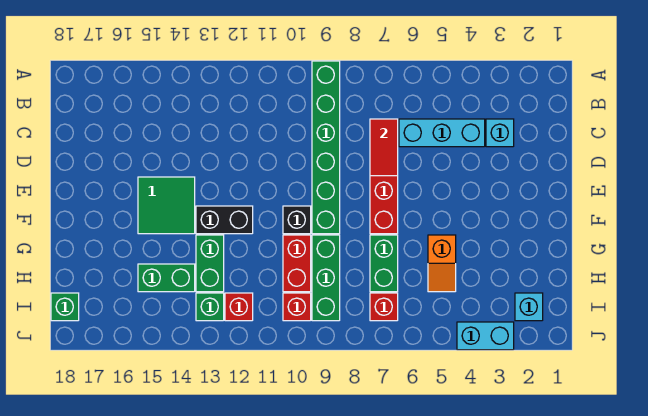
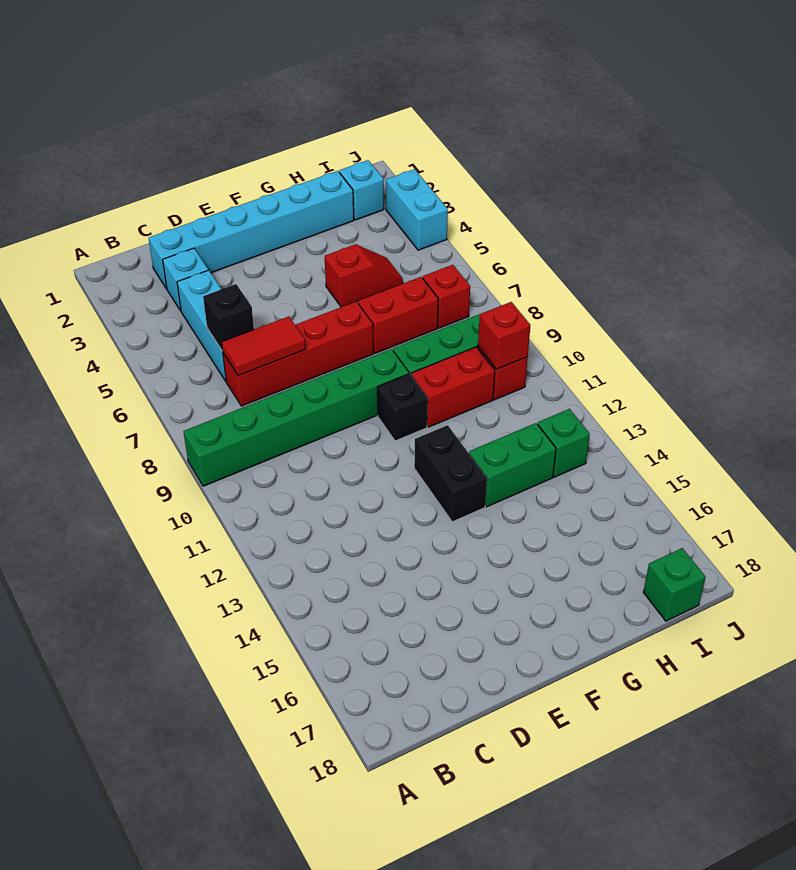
none -> cyan brick C2:H2 level 1
none -> black brick C6 level 2
green tile E14:F15 level 1 -> none
orange slope G5:H5 level 1 top G -> red slope G5:H5 level 1 top G
green brick G7:H7 level 1 -> red brick G7:H7 level 1
green brick H14:H15 level 1 -> none
red brick I12 level 1 -> red brick I10 level 2

